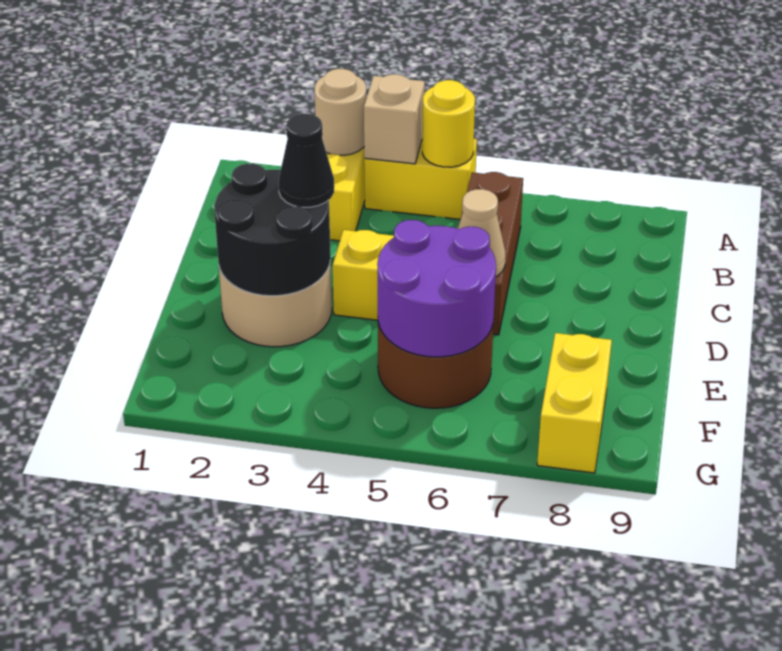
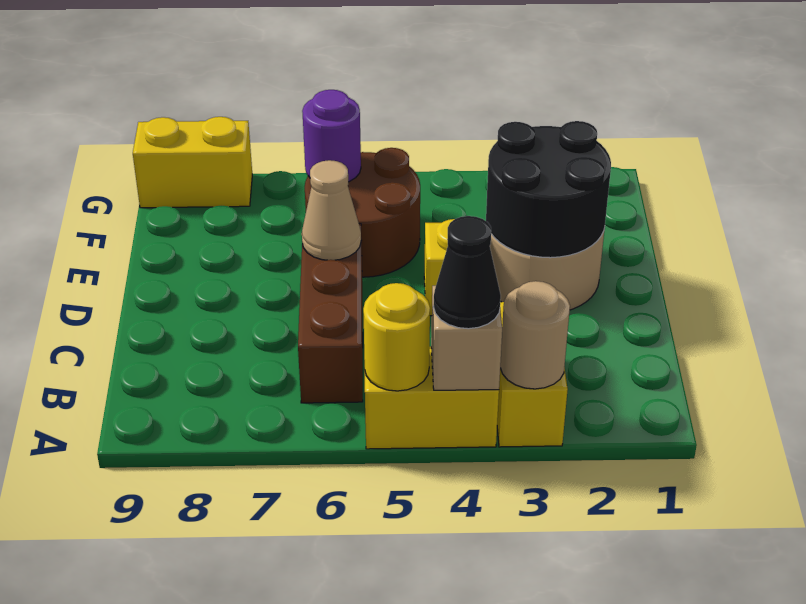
black cone D3 level 3 -> black cone A4 level 3
purple round brick E5:F6 level 2 -> purple round brick F6 level 2
yellow brick F8:G8 level 1 -> yellow brick G8:G9 level 1

